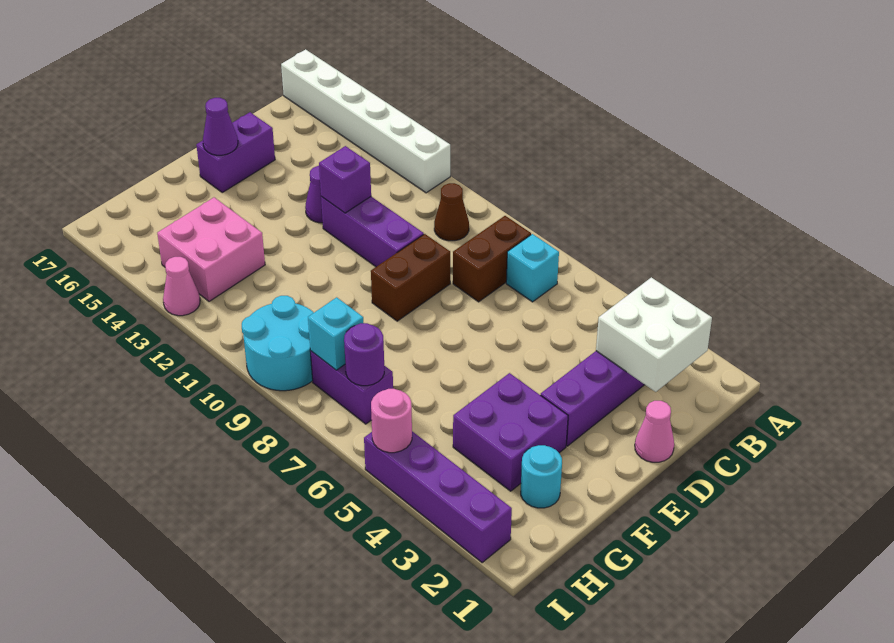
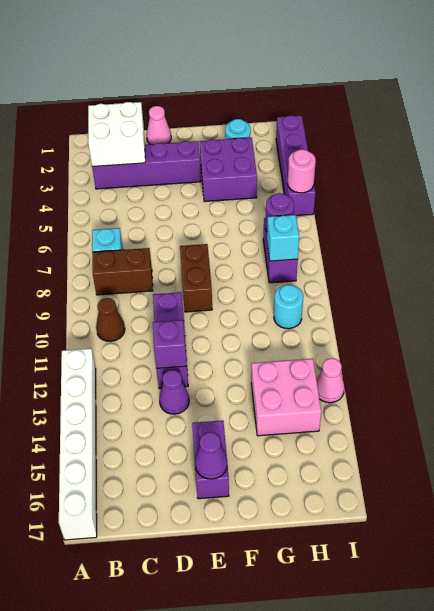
brown brick D9:E9 level 1 -> brown brick E8:E9 level 1
purple brick D16:E16 level 1 -> purple brick E15:E16 level 1
cyan round brick H9:I10 level 1 -> cyan round brick H10 level 1

